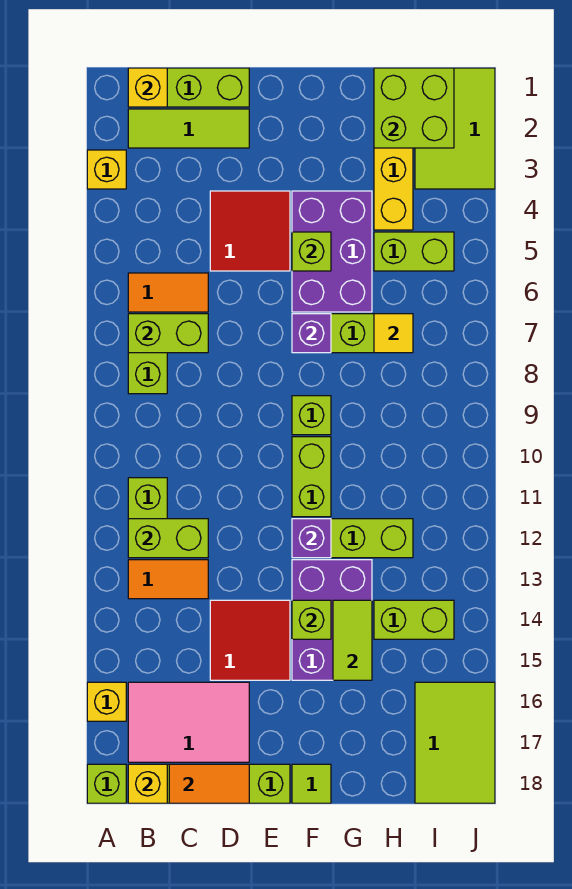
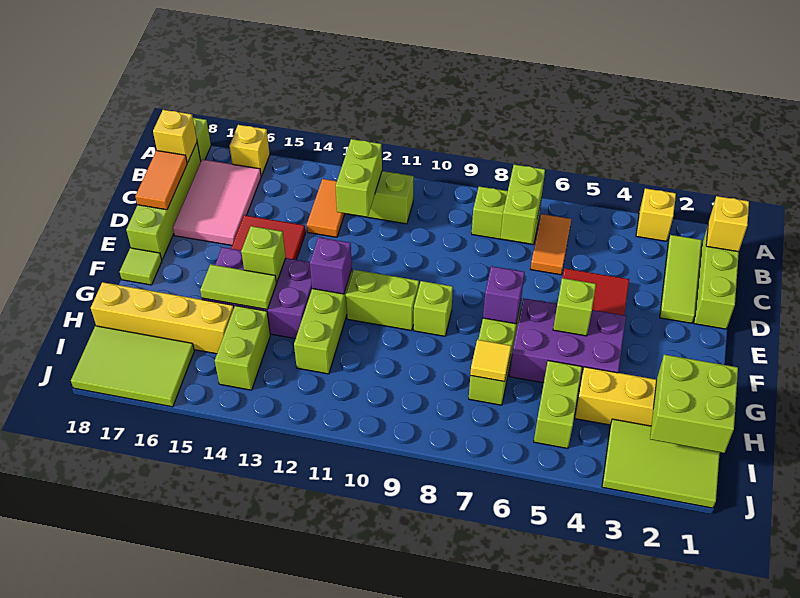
none -> yellow brick H15:H18 level 1

